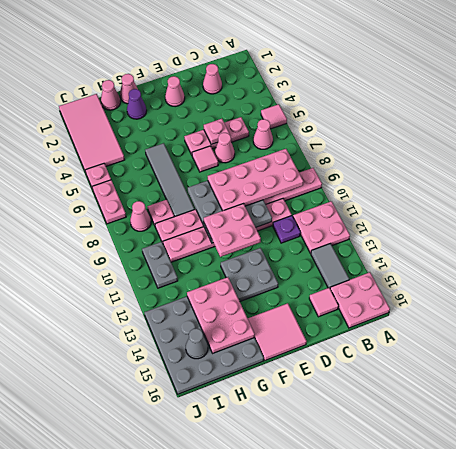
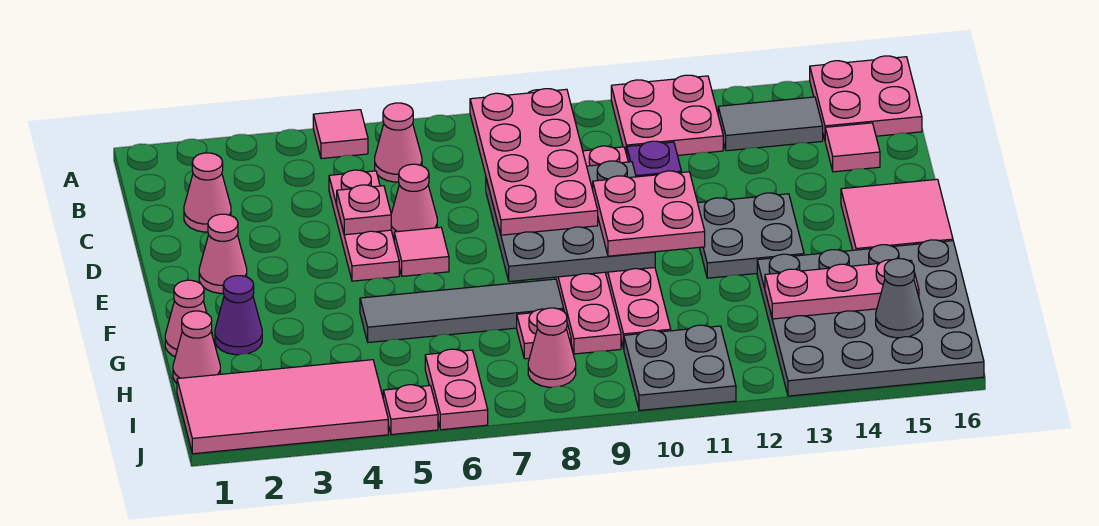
pink plate G13:H15 level 2 -> pink plate H13:H15 level 2
grey plate I10:I11 level 1 -> grey plate I10:J11 level 1
pink plate J6:J7 level 1 -> pink plate I6:J6 level 1

